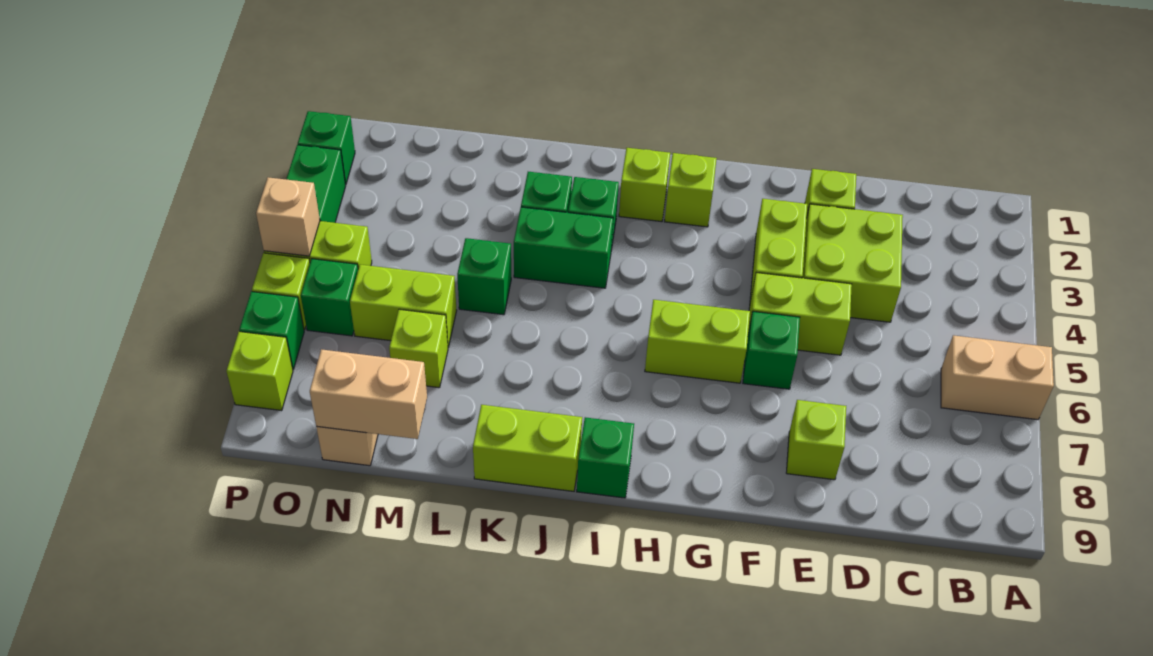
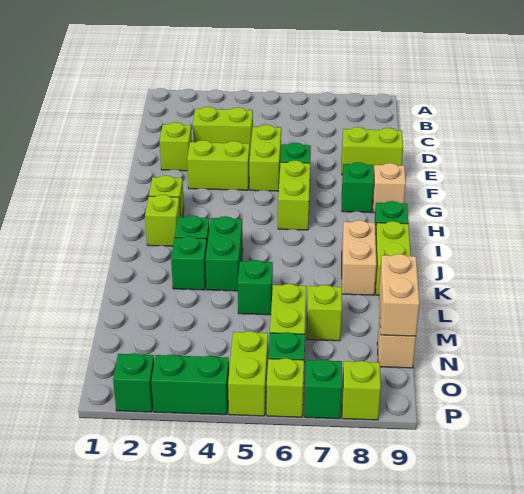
tan brick A6:B6 level 1 -> tan brick J8:K8 level 1
lime brick D3:E4 level 1 -> lime brick D3:D4 level 1
lime brick E8 level 1 -> lime brick E8:E9 level 1
none -> green brick G8 level 1
tan brick P5 level 2 -> tan brick G9 level 1

